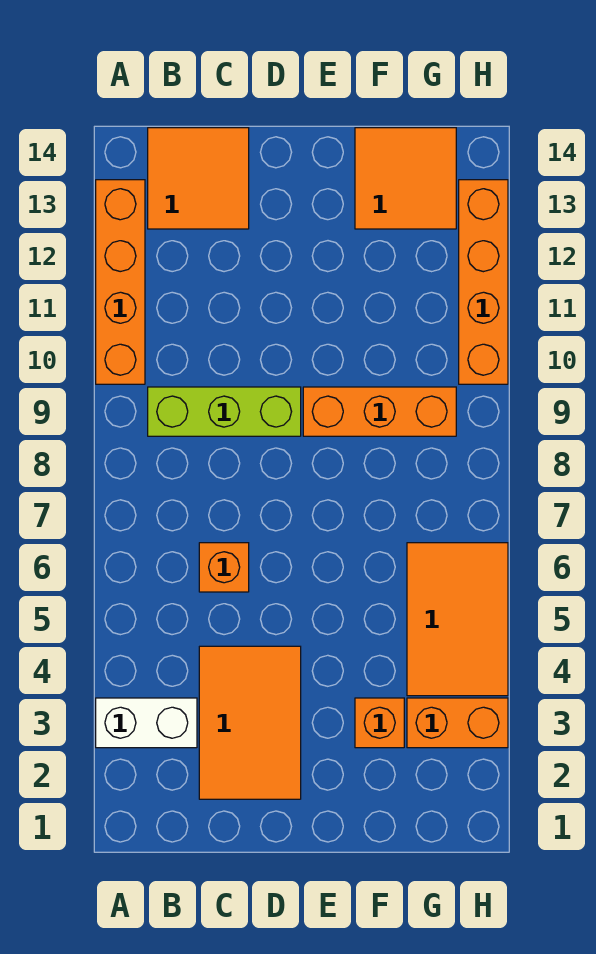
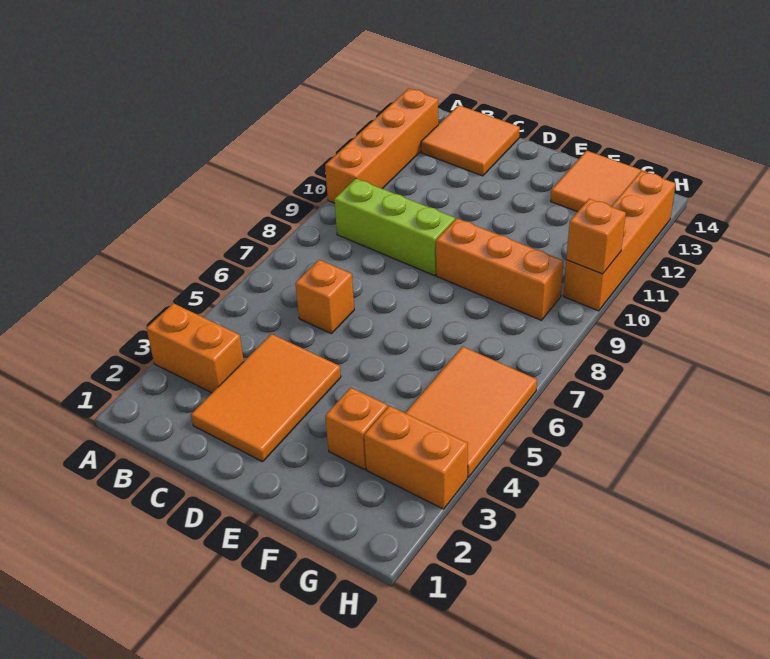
white brick A3:B3 level 1 -> orange brick A3:B3 level 1
none -> orange brick H10 level 2

